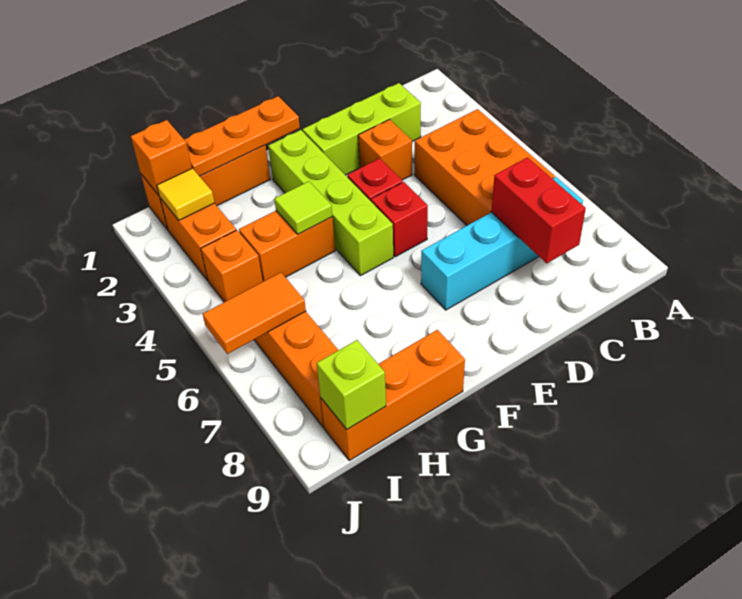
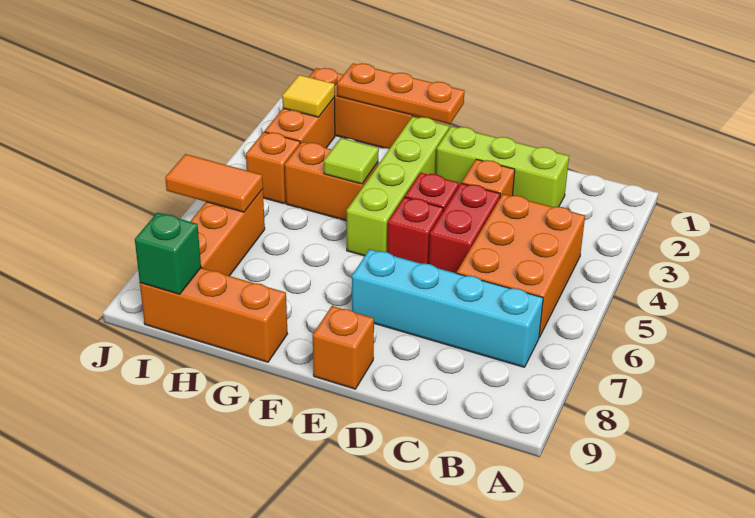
red brick C7:C8 level 2 -> red brick D4:D5 level 1
orange brick I1 level 2 -> orange brick E9 level 1
lime brick I9 level 2 -> green brick I9 level 2

